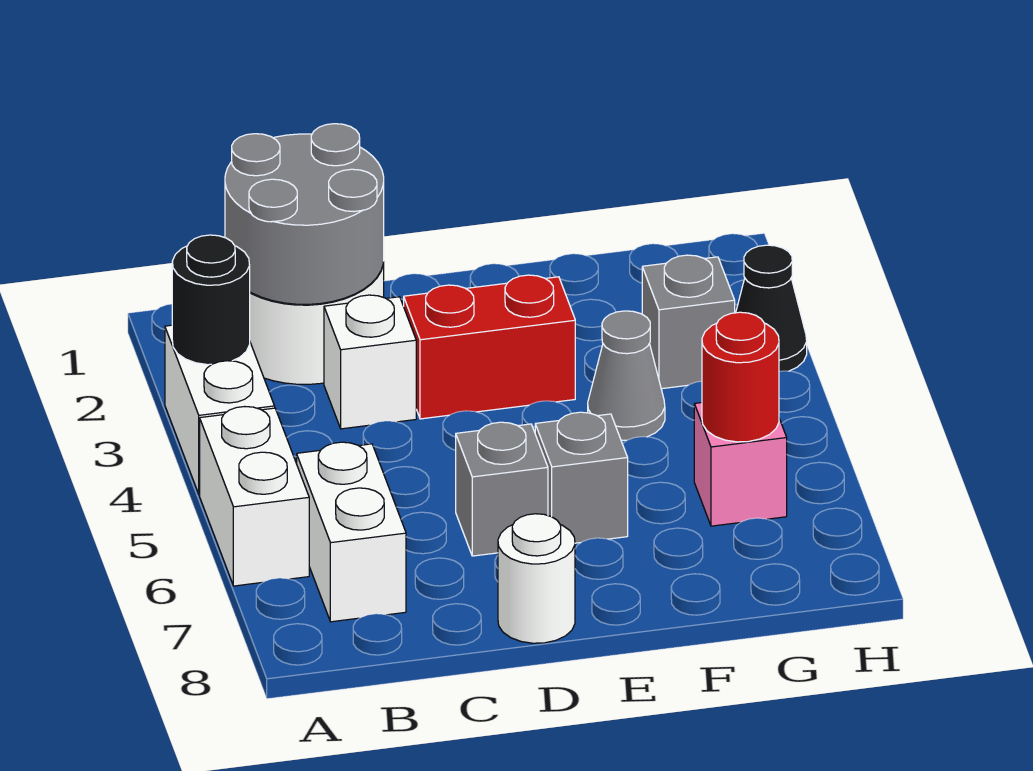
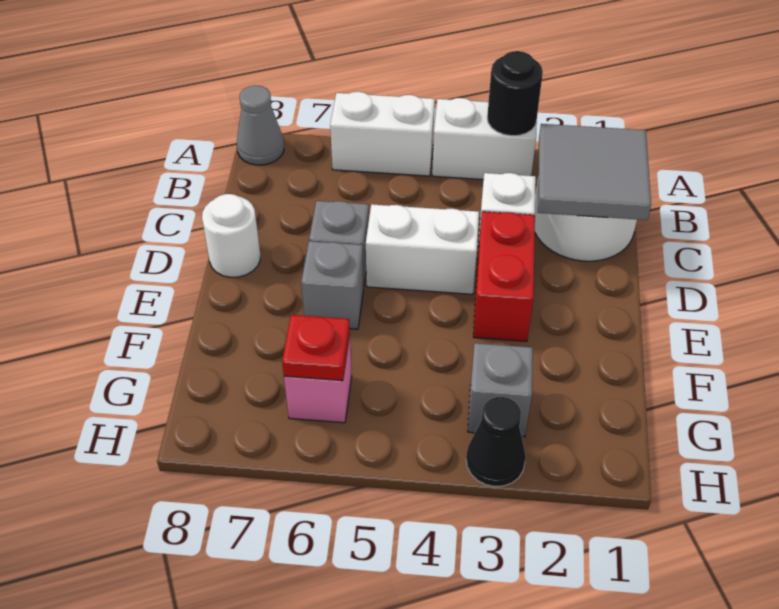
grey round brick B1:C2 level 2 -> grey tile B1:C2 level 2
white brick B6:B7 level 1 -> white brick D4:D5 level 1
grey cone F4 level 1 -> grey cone A8 level 1
red round brick G6 level 2 -> red plate G6 level 2

